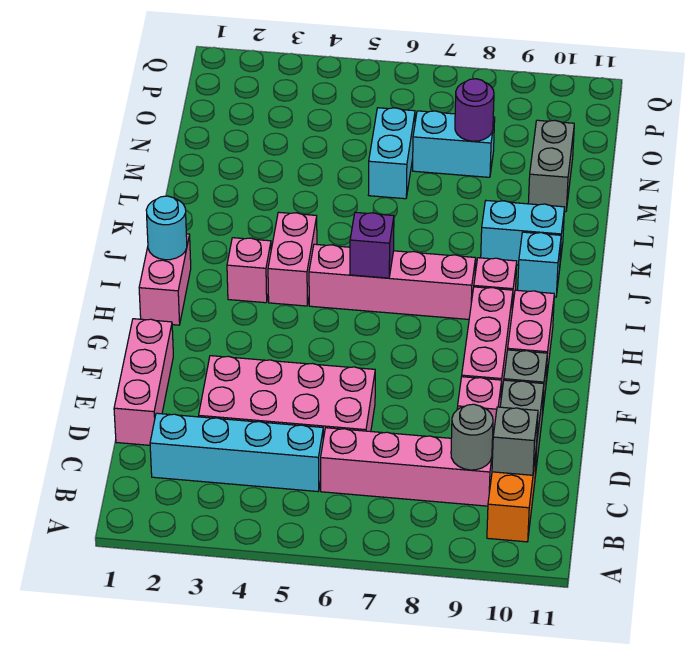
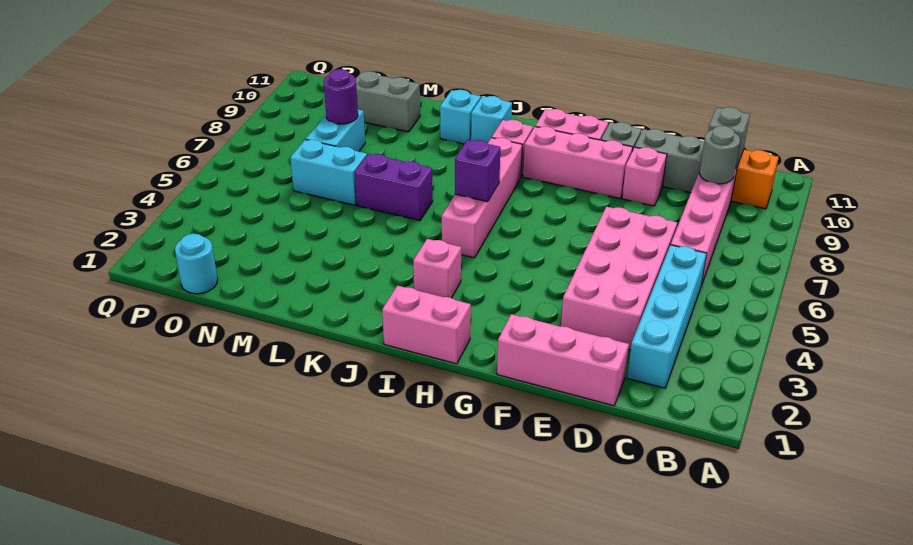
cyan round brick I1 level 2 -> cyan round brick O1 level 1
pink brick I4:J4 level 1 -> none
none -> purple brick K6:L6 level 1
cyan brick K9:K10 level 1 -> cyan brick K10 level 1

